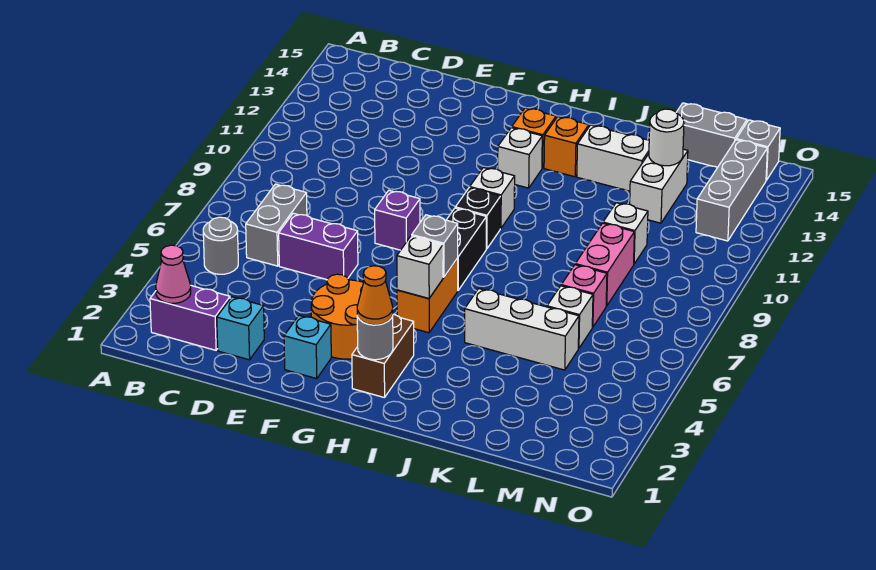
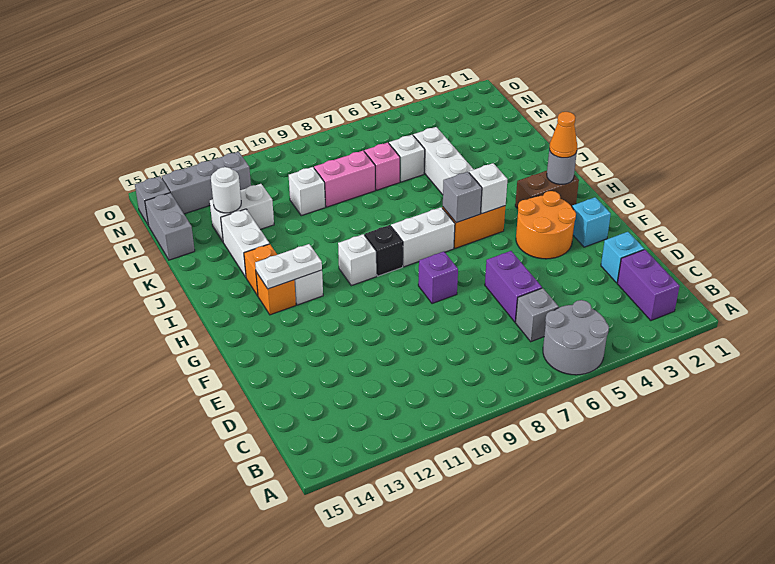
pink cone B2 level 2 -> none
grey round brick B5 level 1 -> grey round brick A5:B6 level 1
grey brick C6:C7 level 1 -> grey brick C6 level 1
black brick H7:H8 level 1 -> white brick H7:H8 level 1
none -> white plate H12:H13 level 2

